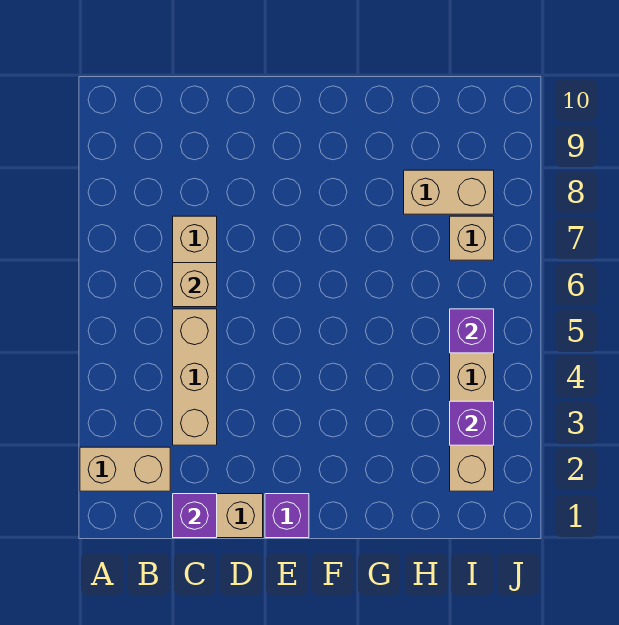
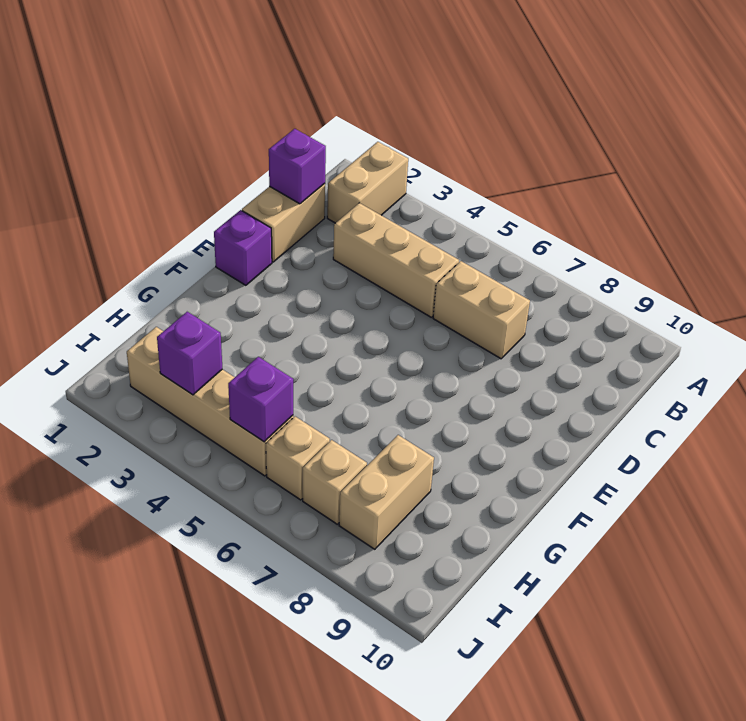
tan brick C6 level 2 -> tan brick I6 level 1

